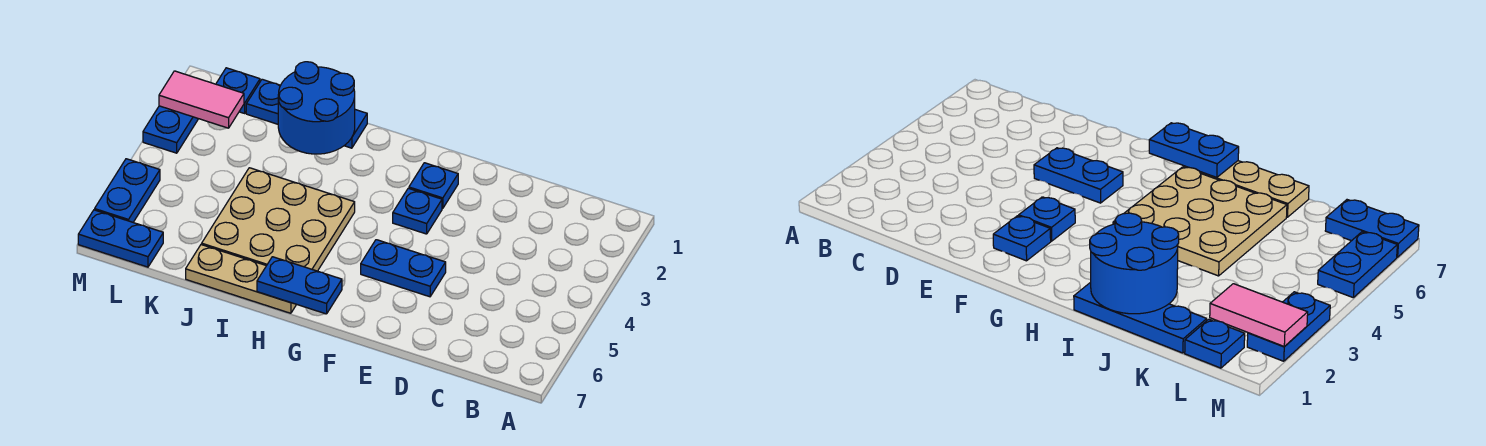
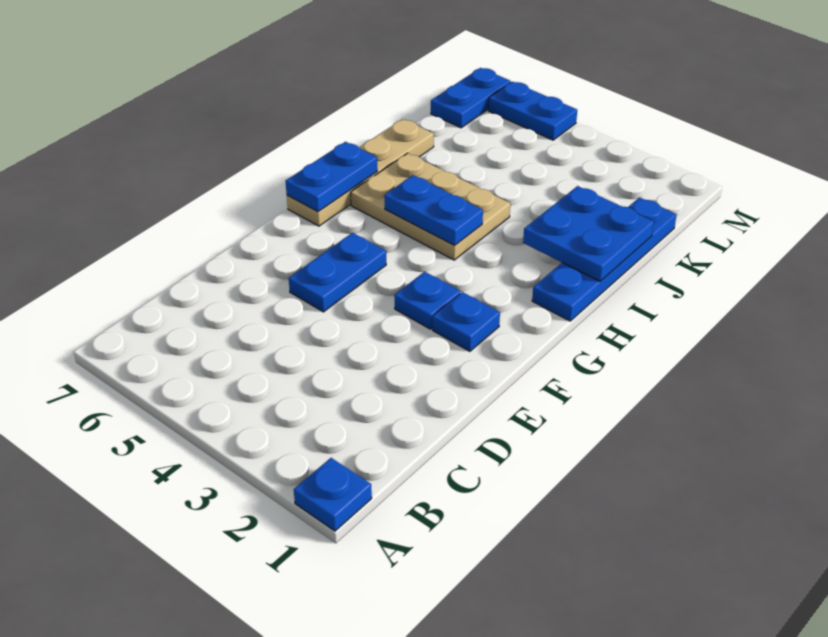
tan plate H4:J6 level 1 -> tan plate H4:I6 level 1
tan plate H7:J7 level 1 -> tan plate G7:J7 level 1
blue plate I1:K1 level 1 -> blue plate H1:K1 level 1
blue round brick I1:J2 level 2 -> blue plate I1:J2 level 2
blue plate L1 level 1 -> blue plate A1 level 1
pink tile L2:M2 level 2 -> none
blue plate M2:M3 level 1 -> blue plate H4:H5 level 2

